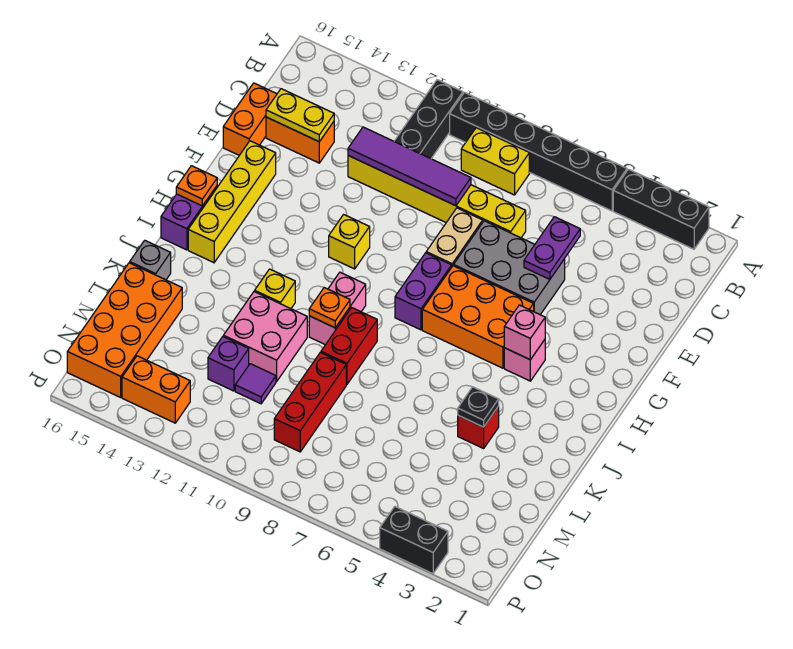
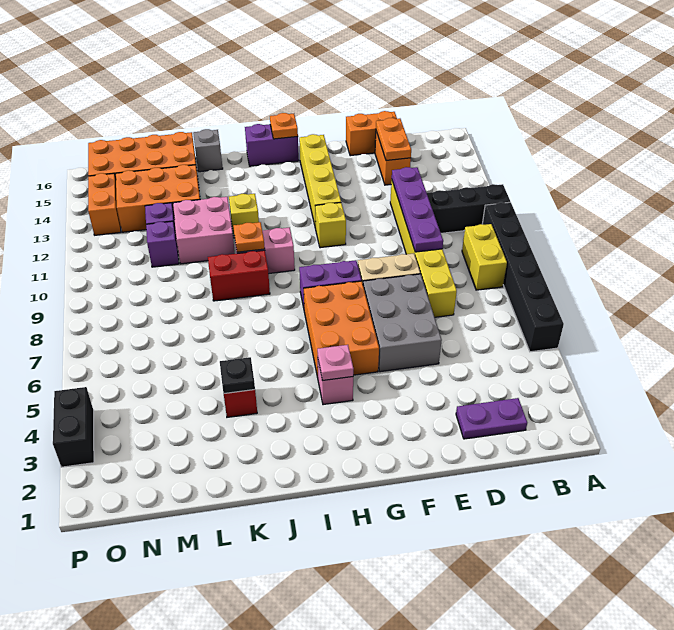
black brick A2:A4 level 1 -> none
purple plate D5:E5 level 2 -> purple plate C2:D2 level 1
purple tile D9:D12 level 2 -> purple plate D9:D12 level 2
yellow plate D14:D15 level 2 -> orange plate D14:D15 level 2
yellow brick F15:I15 level 1 -> yellow brick G12:G15 level 1
pink brick H4 level 2 -> pink plate H4 level 2
red brick L9:N9 level 1 -> none
none -> orange brick L13:N14 level 1
purple tile M11 level 1 -> purple brick M11 level 1

